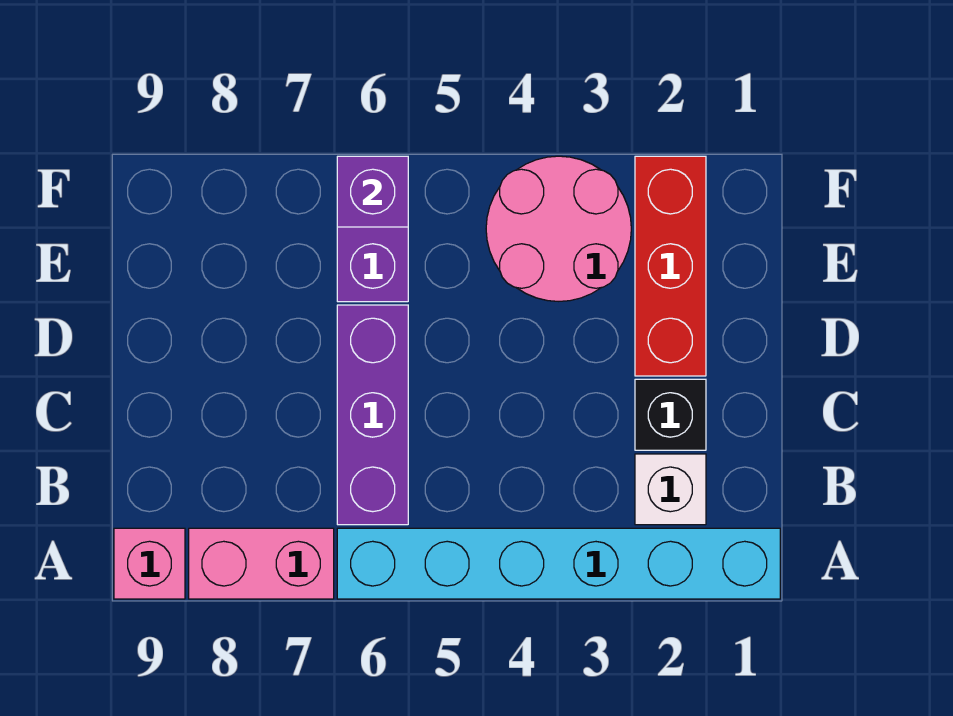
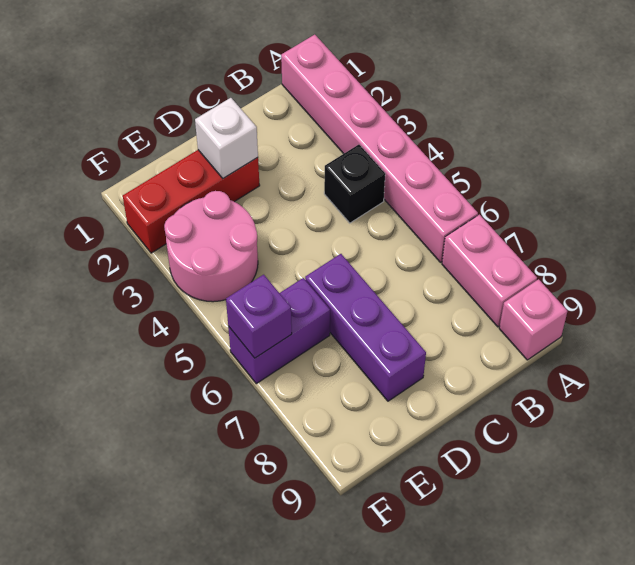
cyan brick A1:A6 level 1 -> pink brick A1:A6 level 1
white brick B2 level 1 -> white brick D2 level 2
purple brick B6:D6 level 1 -> purple brick D6:D8 level 1
black brick C2 level 1 -> black brick B4 level 1

